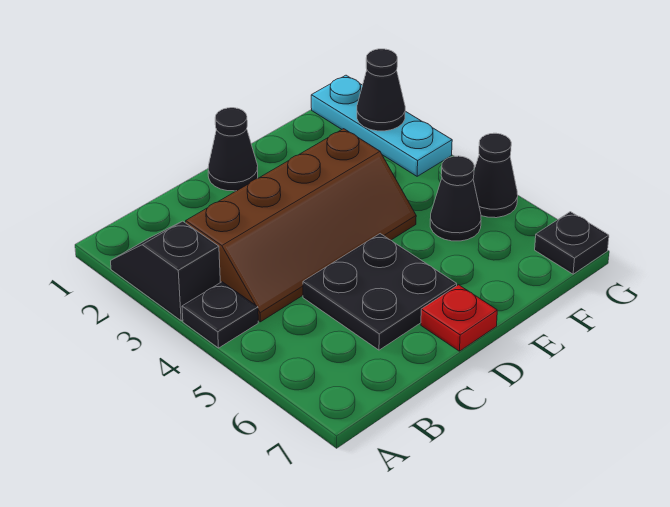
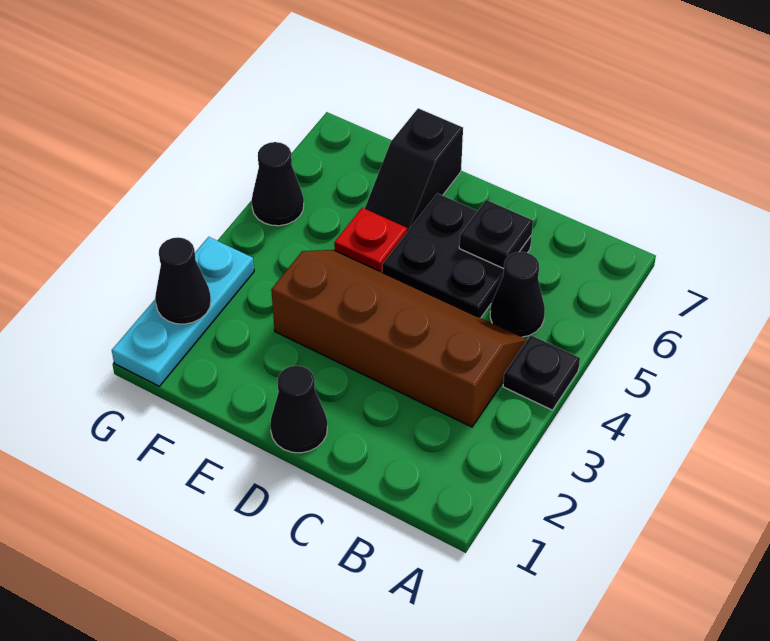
black slope A2:A3 level 1 top 3 -> black slope E6:E7 level 1 top 7
red plate D7 level 1 -> red plate E5 level 1
black cone F5 level 1 -> black cone B5 level 1
black plate G7 level 1 -> black plate C6 level 2

